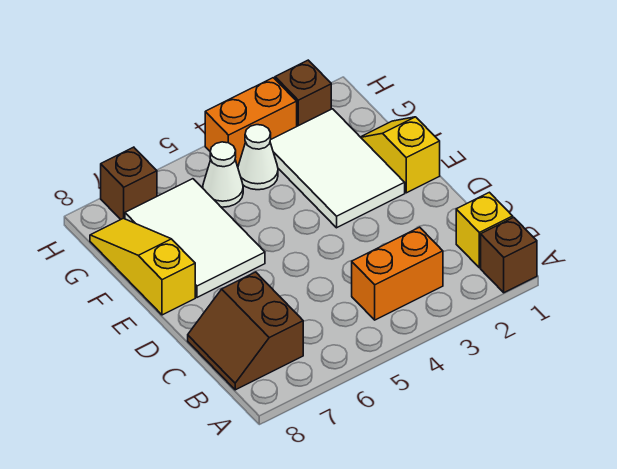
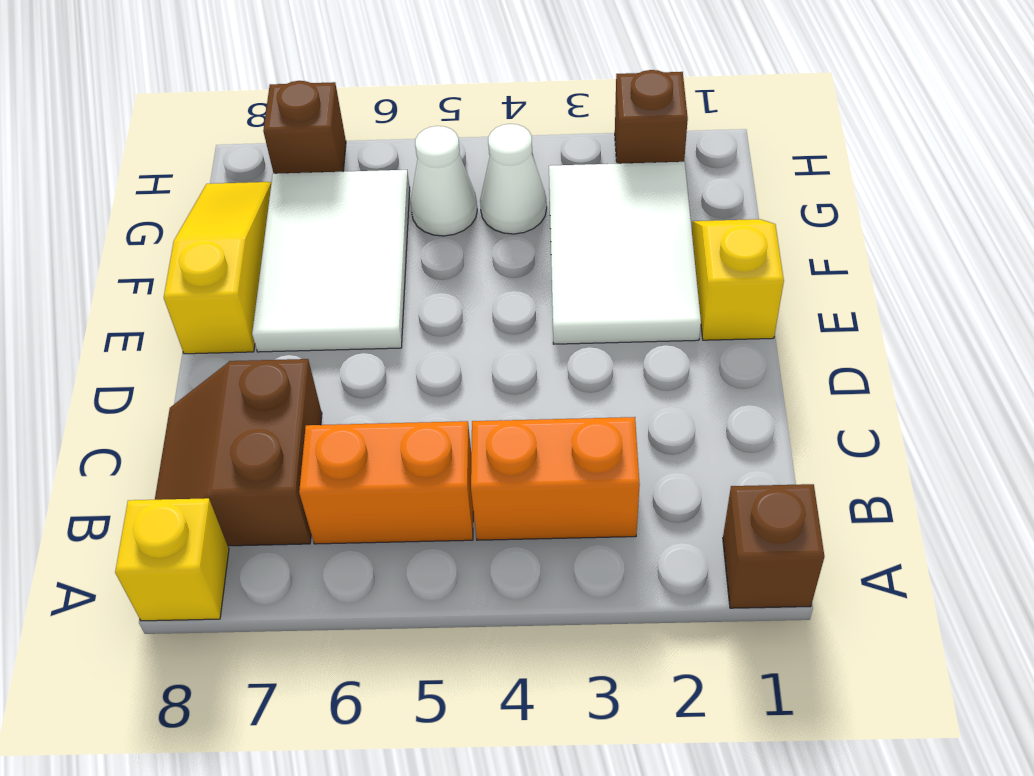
yellow brick B1 level 1 -> yellow brick A8 level 1
orange brick H3:H4 level 1 -> orange brick B5:B6 level 1

